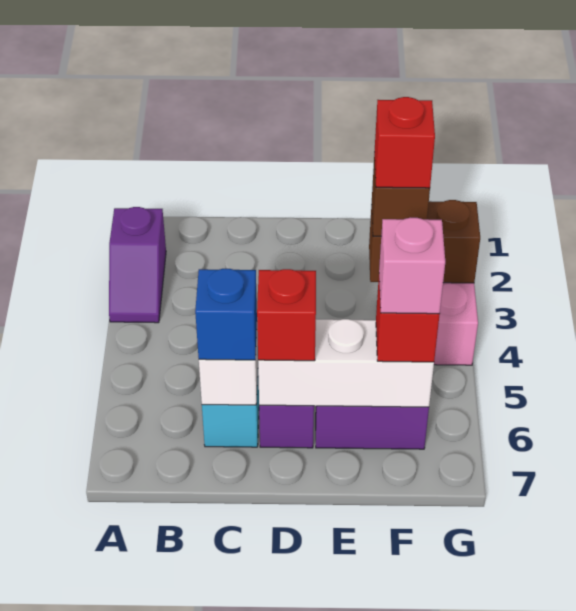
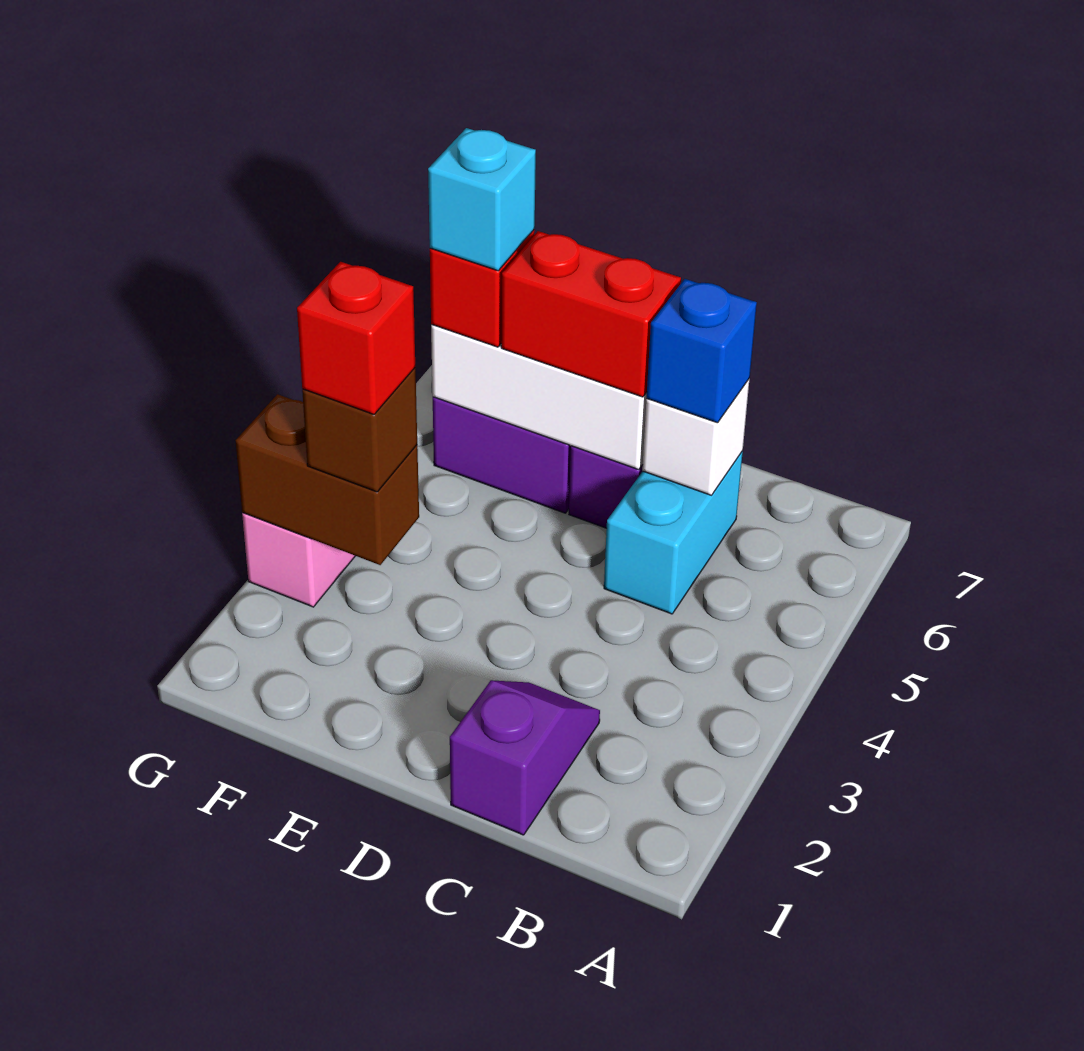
purple slope A2:A3 level 1 top 2 -> purple slope C1:C2 level 1 top 1
red brick D6 level 3 -> red brick D6:E6 level 3
pink brick F6 level 4 -> cyan brick F6 level 4

